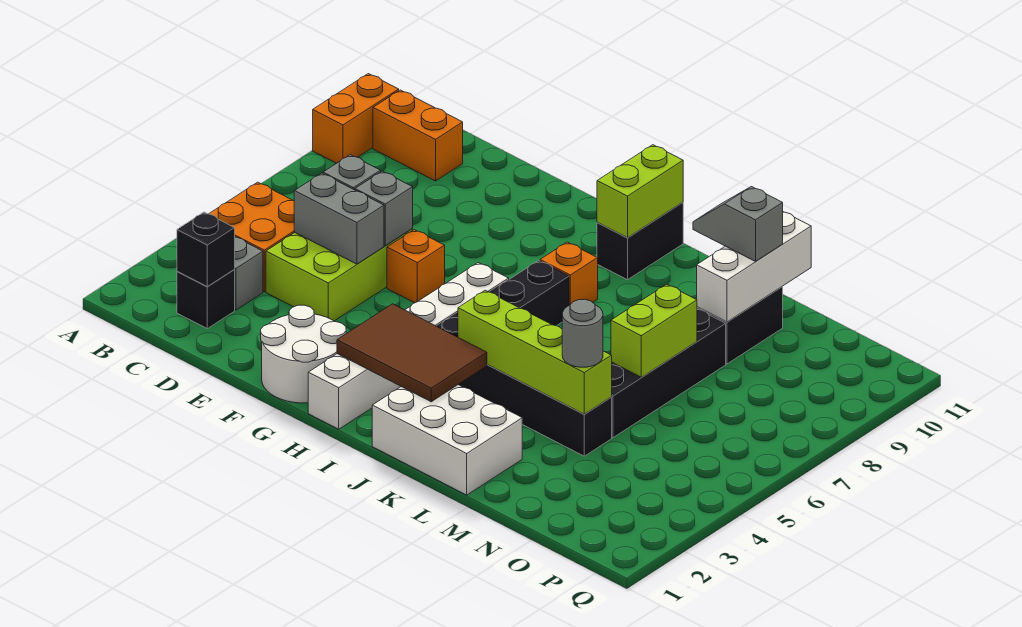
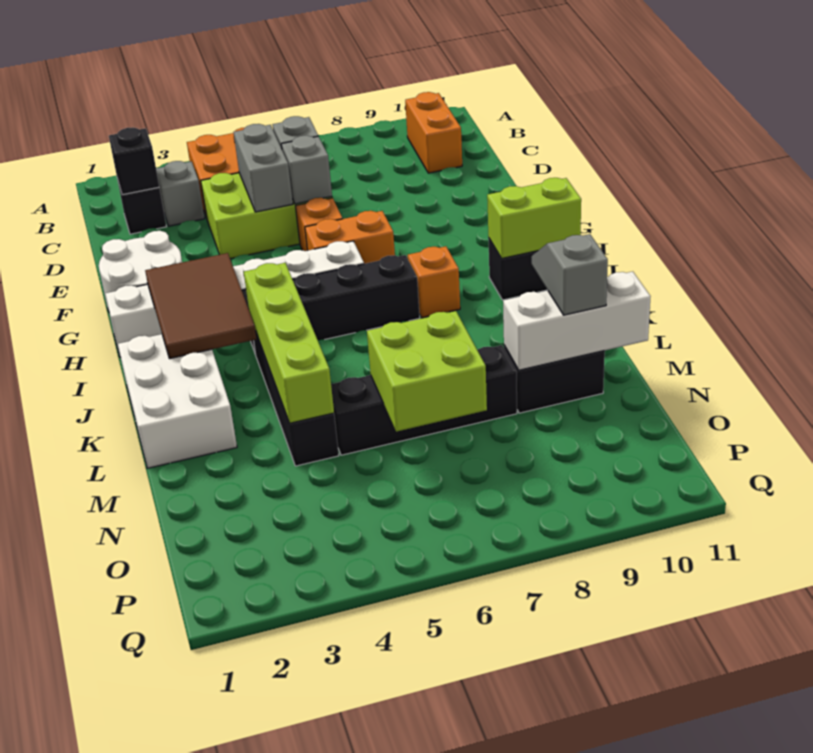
orange brick A9:A10 level 1 -> orange brick G6:G7 level 1
grey round brick M4 level 3 -> none
lime brick M6:M7 level 2 -> lime brick M6:N7 level 2

